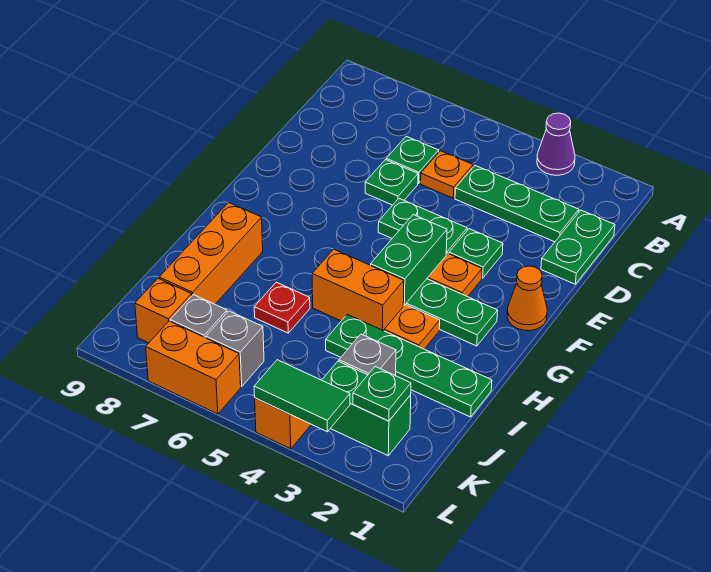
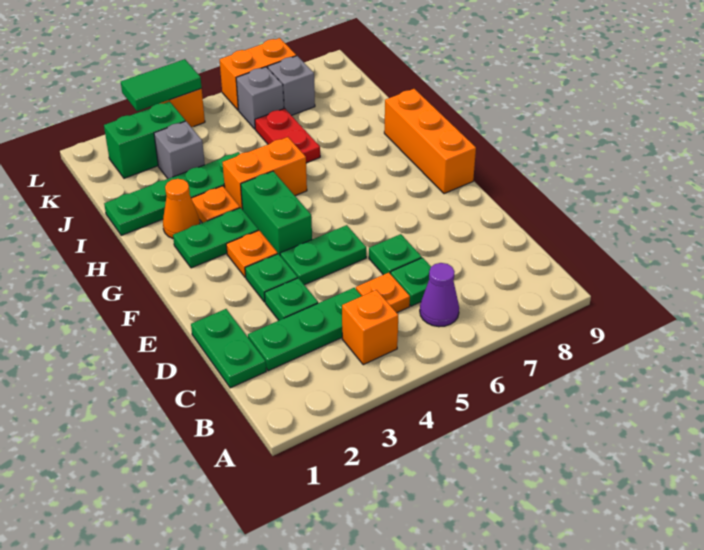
purple cone A3 level 1 -> purple cone B6 level 1
orange cone F1 level 1 -> orange cone H2 level 1
orange brick H8:J8 level 1 -> orange brick F9:H9 level 1
red plate I6 level 1 -> red plate I6:J6 level 1
green plate K2 level 2 -> green plate D3 level 1
orange brick K8 level 1 -> orange brick B4 level 1

